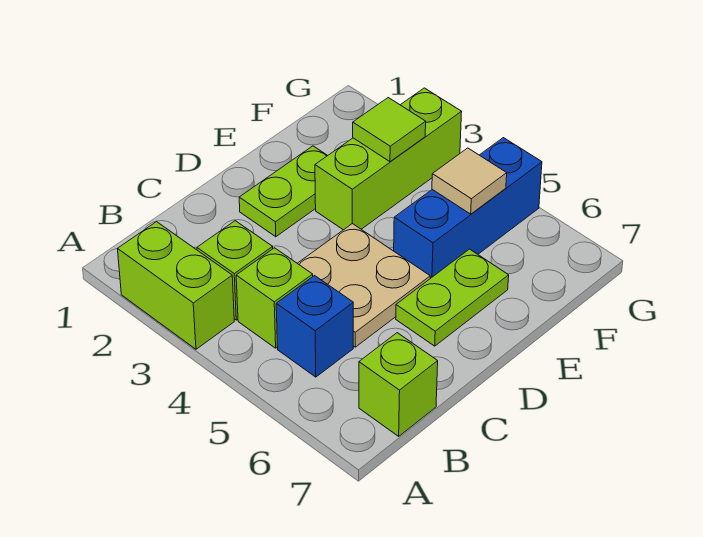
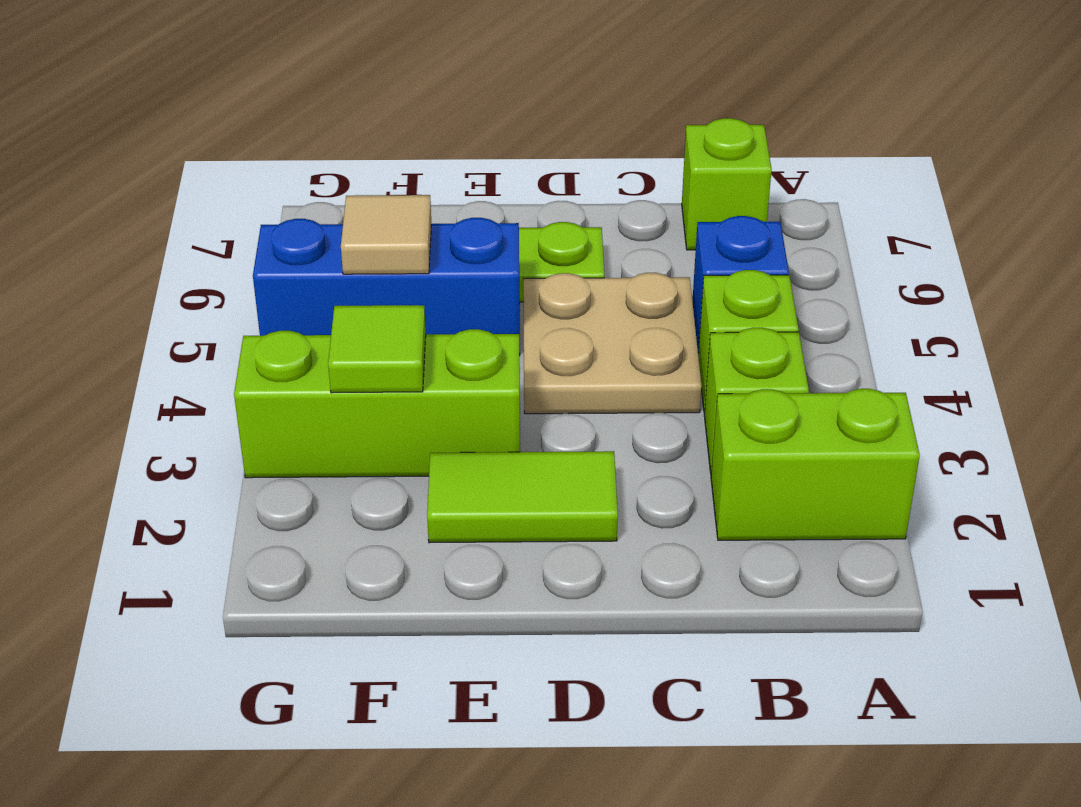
lime brick A2:A3 level 1 -> lime brick A2:B2 level 1
lime plate D2:E2 level 1 -> lime tile D2:E2 level 1

